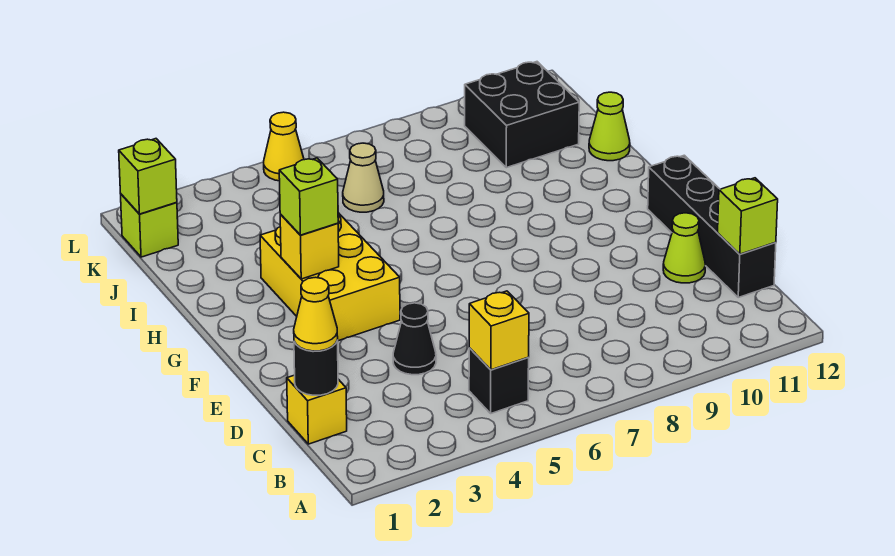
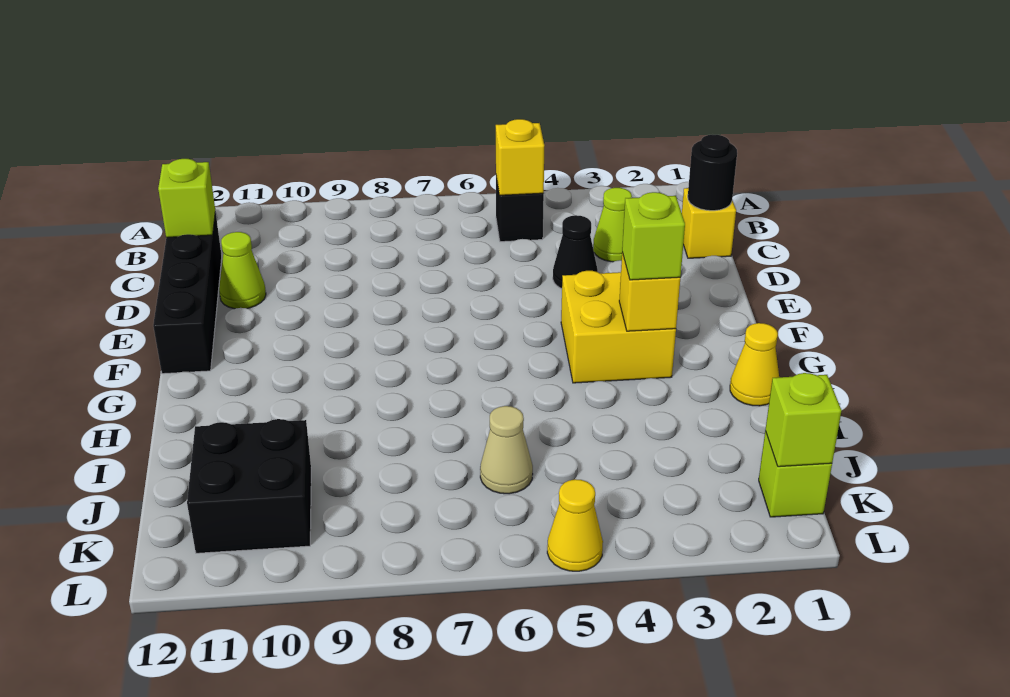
yellow cone C1 level 3 -> yellow cone H1 level 1
yellow brick F3:H4 level 1 -> yellow brick F3:G4 level 1
lime cone I12 level 1 -> lime cone C3 level 1

